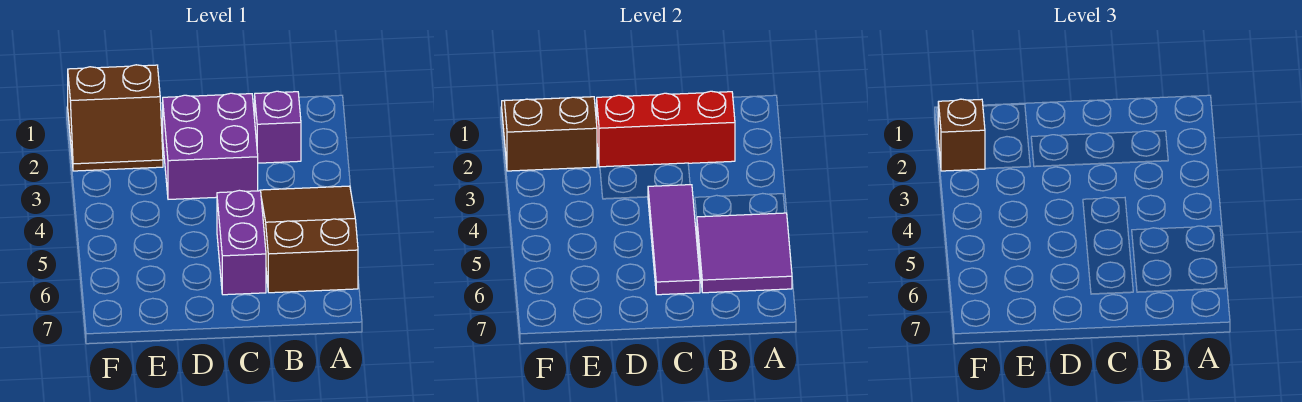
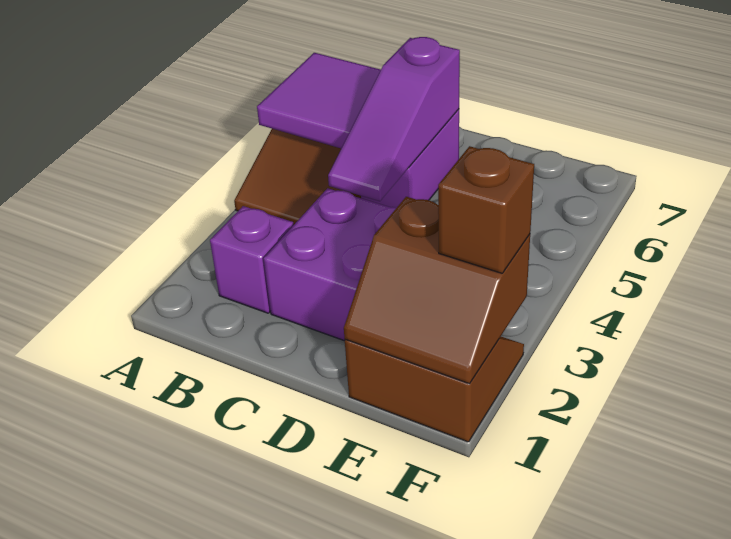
red brick B2:D2 level 2 -> none
purple tile C4:C6 level 2 -> purple slope C4:C6 level 2 top 6

